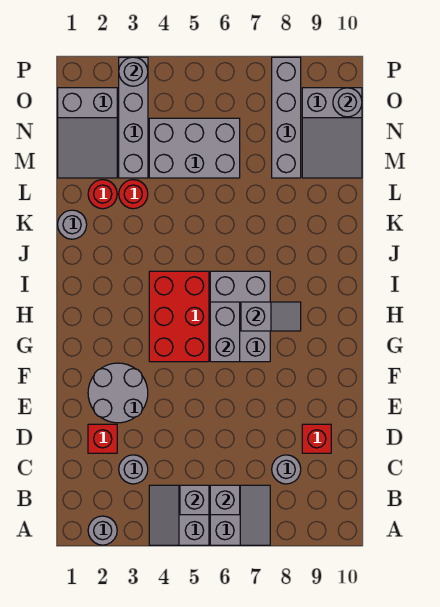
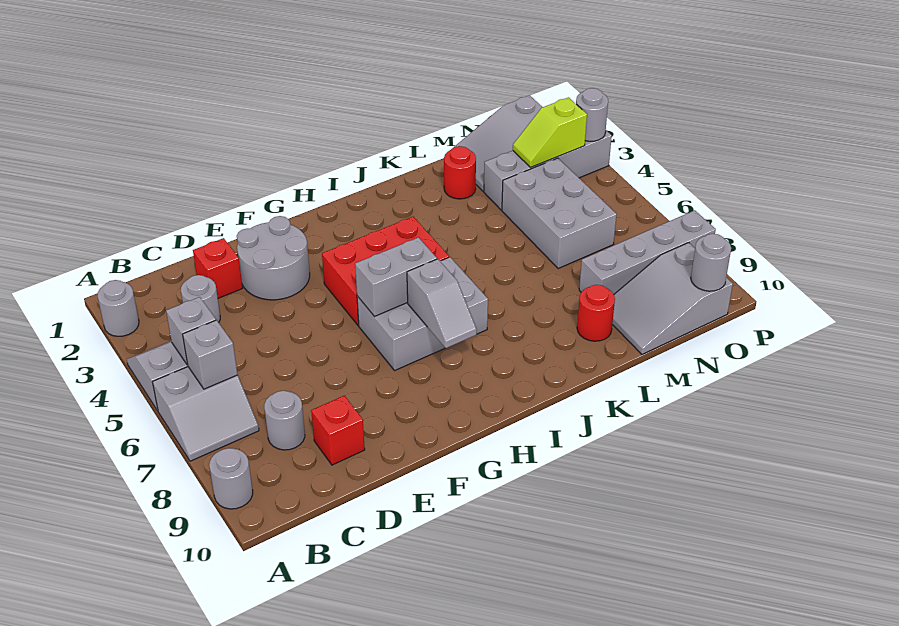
grey round brick K1 level 1 -> grey round brick A9 level 1
red round brick L3 level 1 -> red round brick L9 level 1
none -> lime slope N3:O3 level 2 top O

